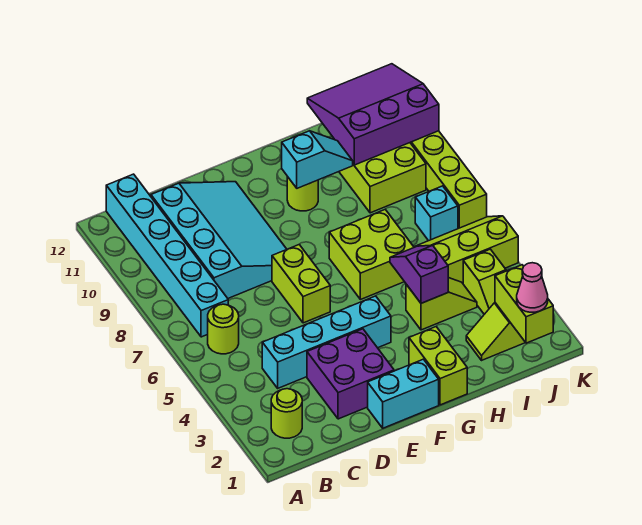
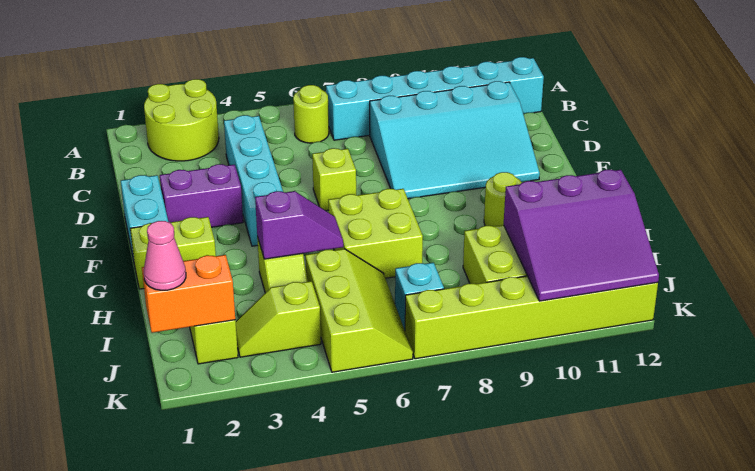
lime round brick B2 level 1 -> lime round brick A2:B3 level 1
purple brick D2:E3 level 1 -> purple brick E2:E3 level 1
lime brick E6:E7 level 1 -> lime brick E6 level 1
cyan slope G10:H10 level 2 top G -> none
purple slope I10:K12 level 2 top 10 -> purple slope I10:K12 level 2 top I
lime brick J1:J2 level 2 -> orange brick J1:J2 level 2

